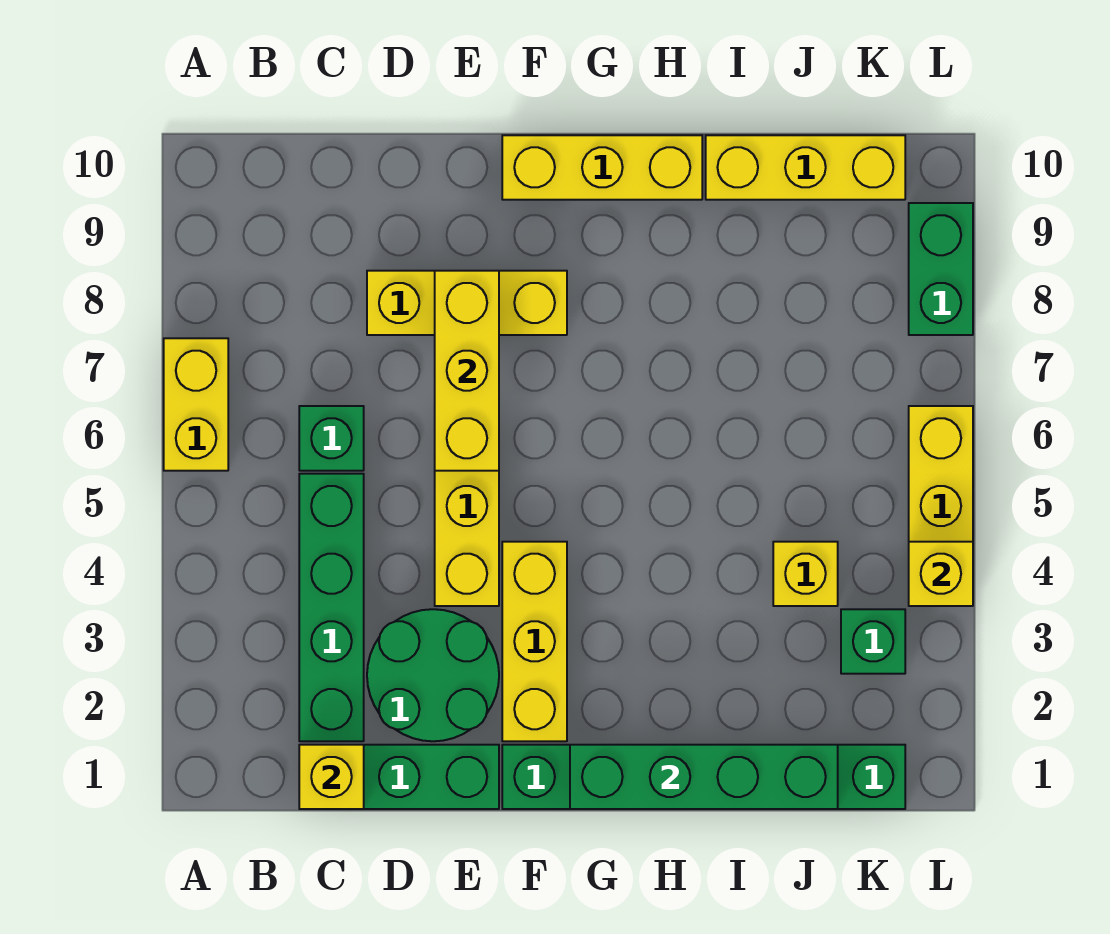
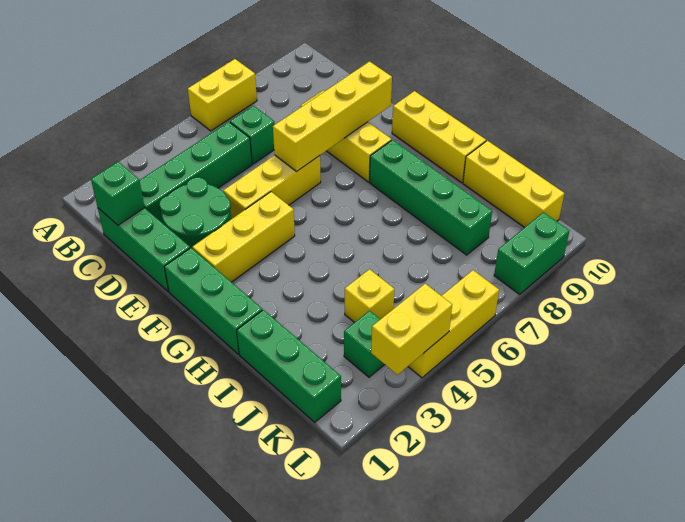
yellow brick C1 level 2 -> green brick C1 level 2
yellow brick E6:E8 level 2 -> yellow brick E6:E9 level 2
green brick G1:J1 level 2 -> green brick G8:J8 level 1
yellow brick L4 level 2 -> yellow brick L3:L4 level 2

